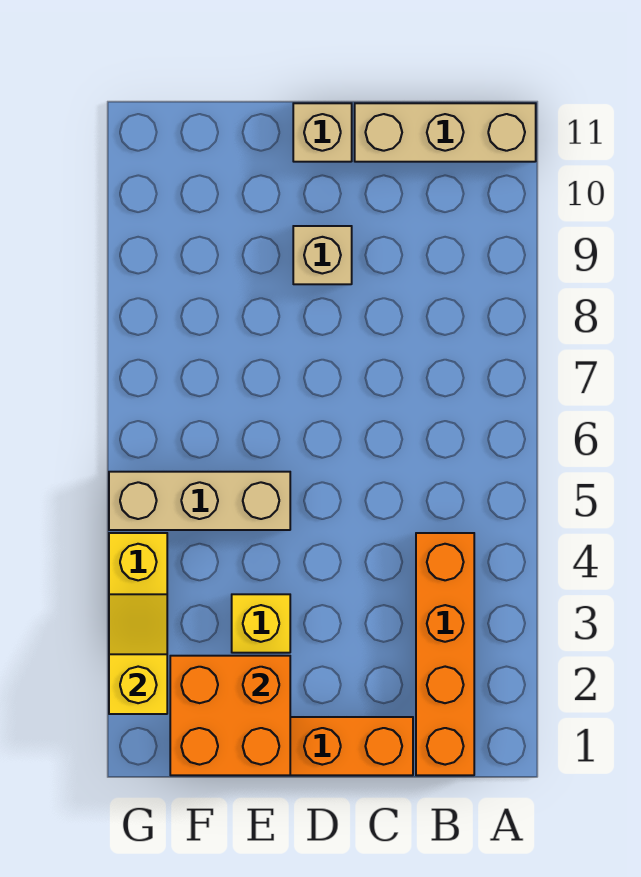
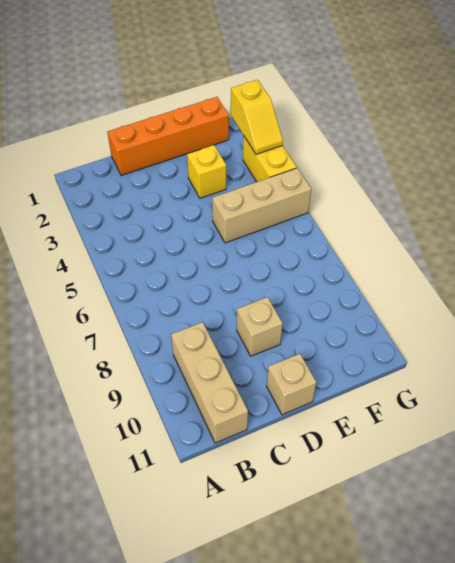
tan brick A11:C11 level 1 -> tan brick B9:B11 level 1
orange brick B1:B4 level 1 -> none
orange brick E1:F2 level 2 -> none

